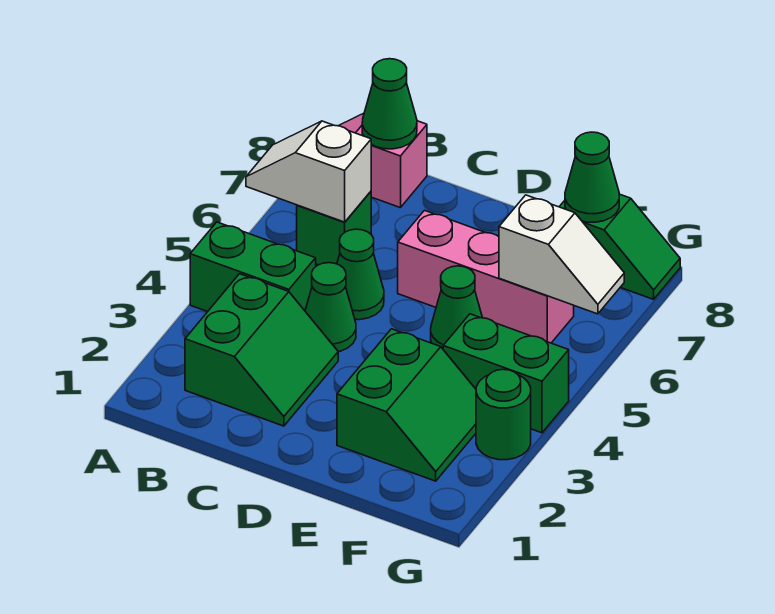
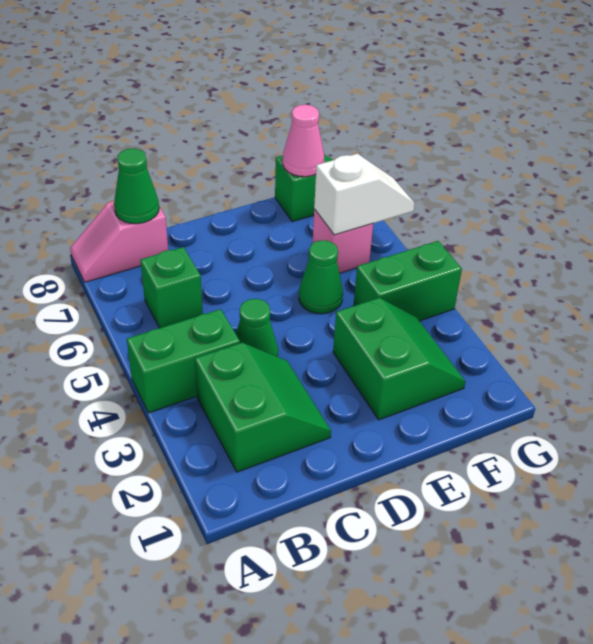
white slope A6:B6 level 2 top B -> none
green cone C5 level 1 -> none
pink brick D6:F6 level 1 -> pink brick F6 level 1
green cone F8 level 2 -> pink cone F8 level 2
green round brick G3 level 1 -> none

